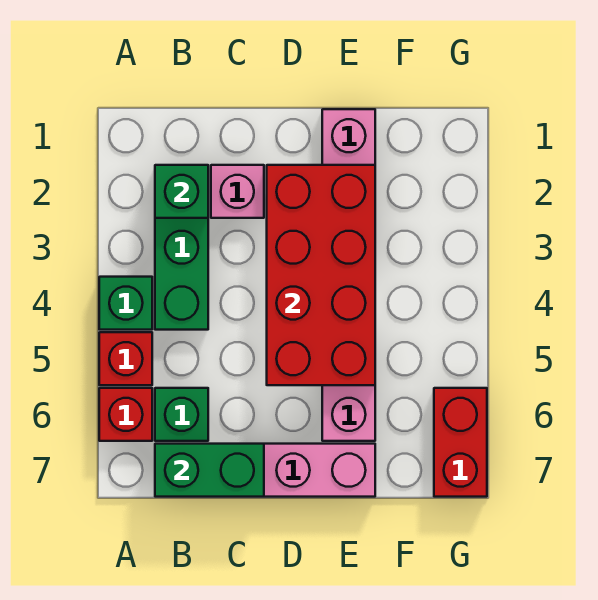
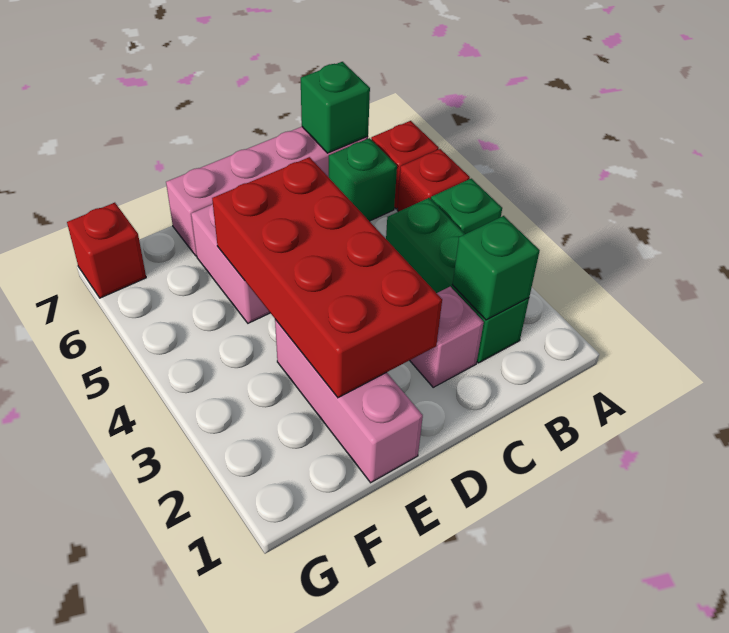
green brick B7:C7 level 2 -> green brick B7 level 2
red brick G6:G7 level 1 -> red brick G7 level 1

